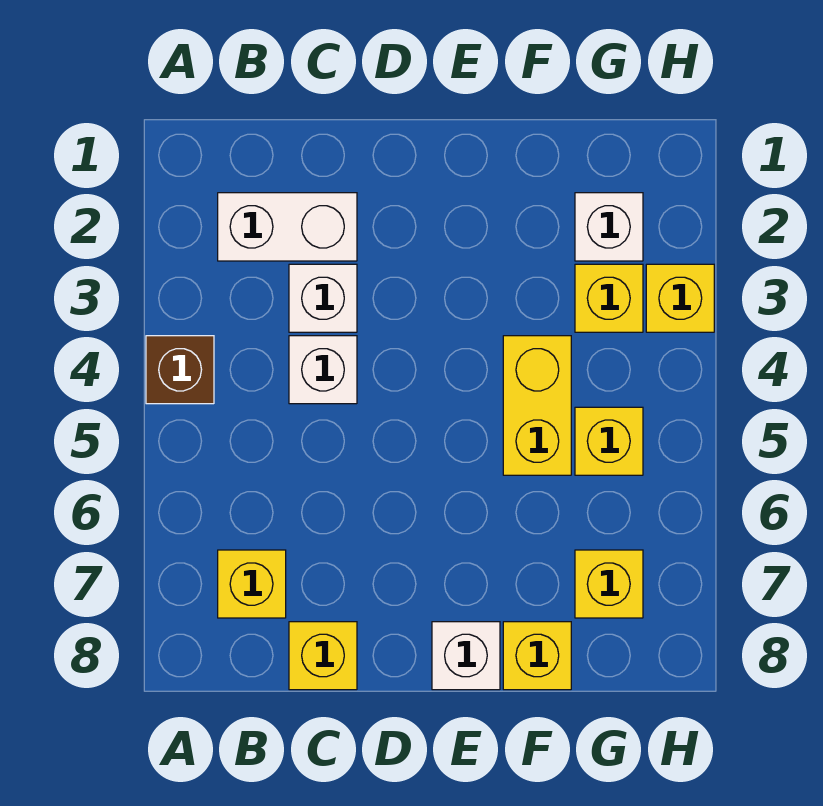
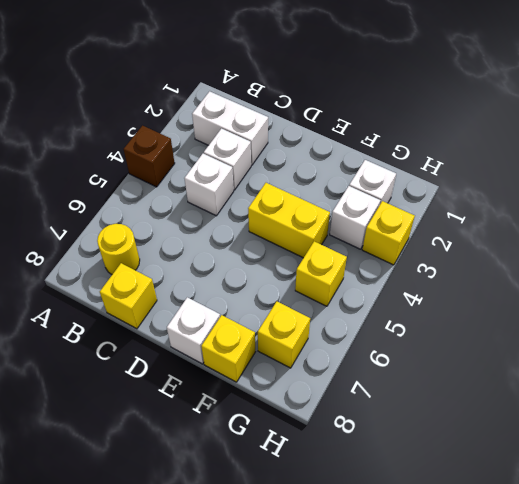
yellow brick B7 level 1 -> yellow round brick B7 level 1
yellow brick F4:F5 level 1 -> yellow brick E4:F4 level 1
yellow brick G3 level 1 -> white brick G3 level 1

